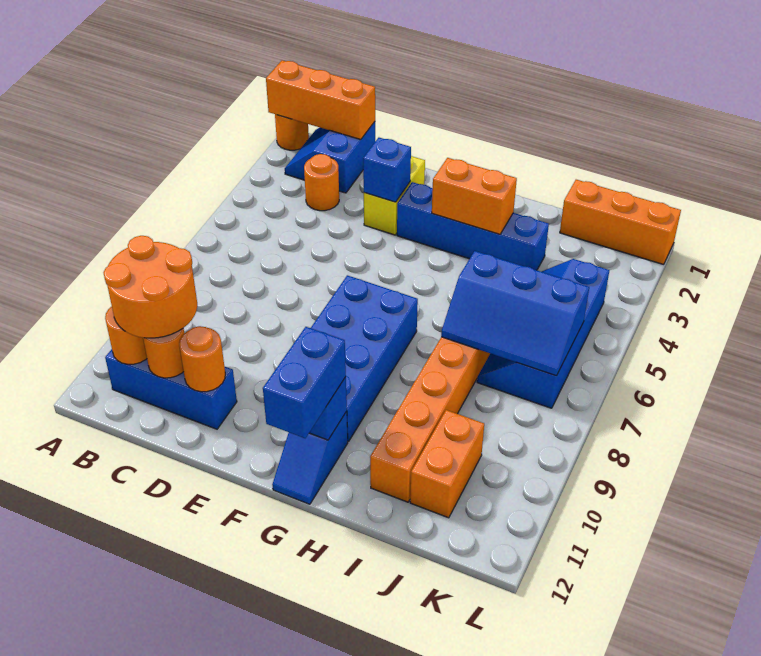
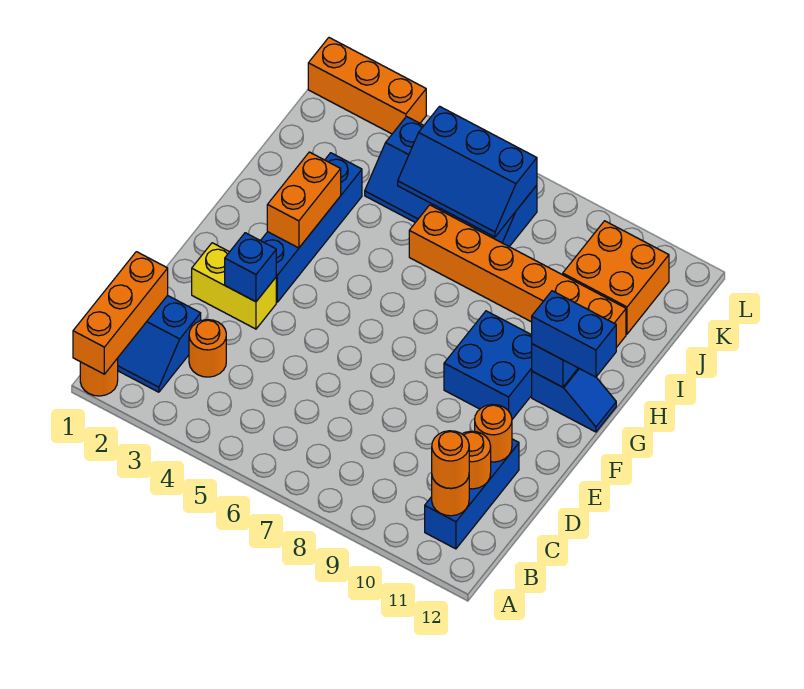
orange round brick B10:C11 level 3 -> orange round brick B11 level 3
blue brick F7:G10 level 1 -> blue brick F9:G10 level 1
blue slope I6:K7 level 2 top 6 -> blue slope J5:K7 level 2 top K
orange brick J1:L1 level 1 -> orange brick L1:L3 level 1
orange brick J10:J11 level 1 -> orange brick J10:K11 level 1

